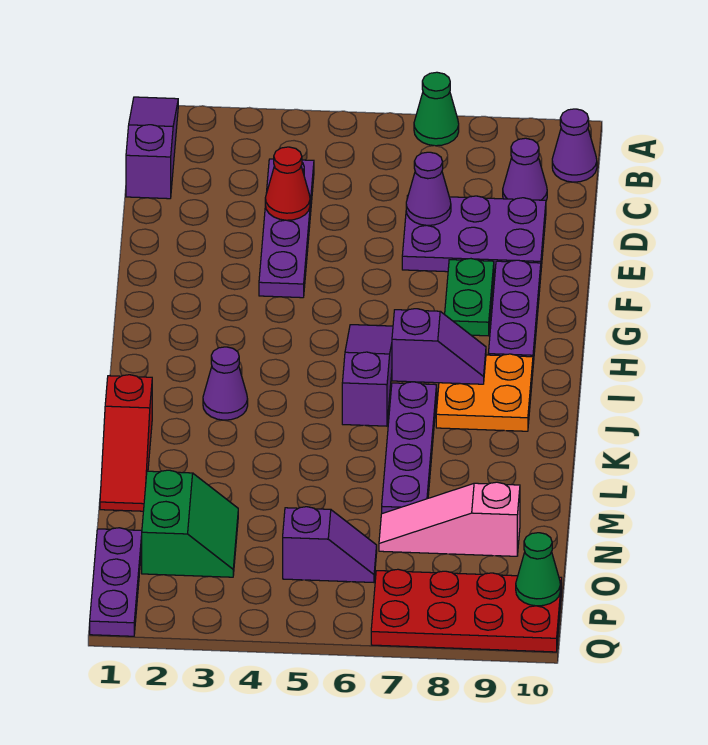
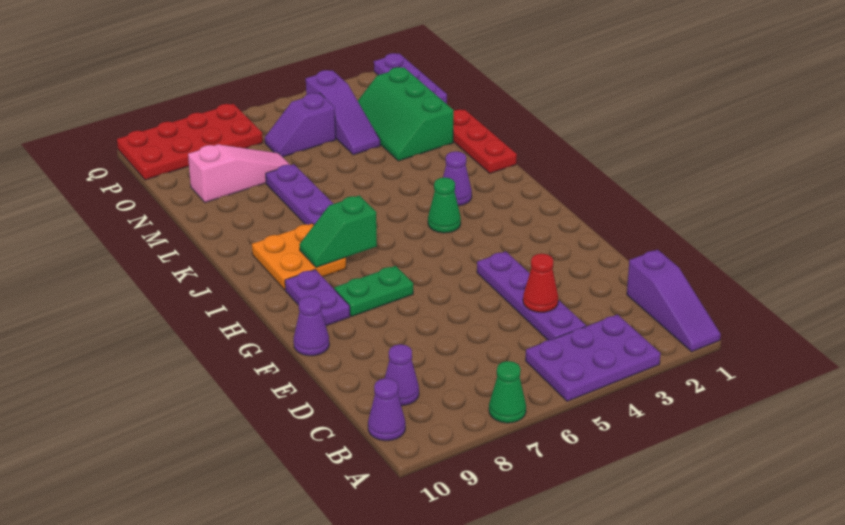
purple plate D7:E9 level 1 -> purple plate A3:B5 level 1
purple cone D7 level 2 -> purple cone F10 level 1
green plate F8:G8 level 1 -> green plate G7:G8 level 1
purple plate F9:H9 level 1 -> purple plate G9:H9 level 1
purple slope H6:J6 level 1 top J -> purple slope N4:P4 level 1 top P
purple slope I7:I8 level 2 top 7 -> green slope I7:I8 level 2 top 7
red slope K1:M1 level 1 top K -> red plate K1:M1 level 1
green slope N2:O3 level 1 top 2 -> green slope M2:O3 level 1 top 2
green cone P10 level 2 -> green cone I4 level 1

